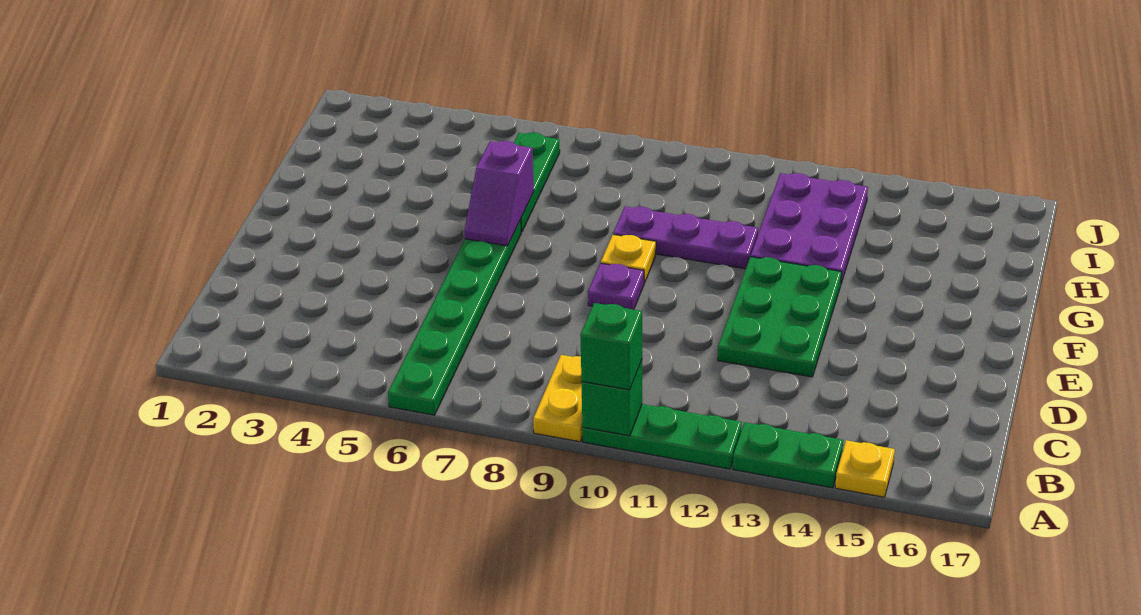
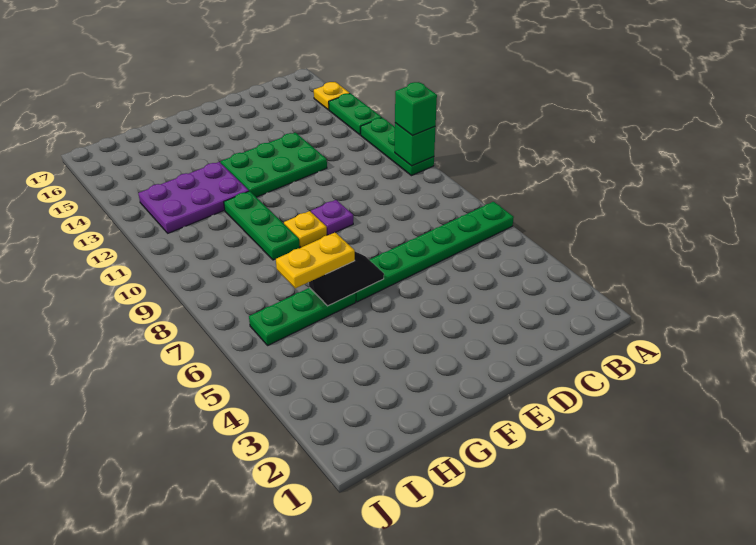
yellow plate A9:B9 level 1 -> yellow plate G6:H6 level 3
purple slope F6:G6 level 2 top G -> black slope F6:G6 level 2 top G
purple plate G9:G11 level 1 -> green plate G9:G11 level 1

